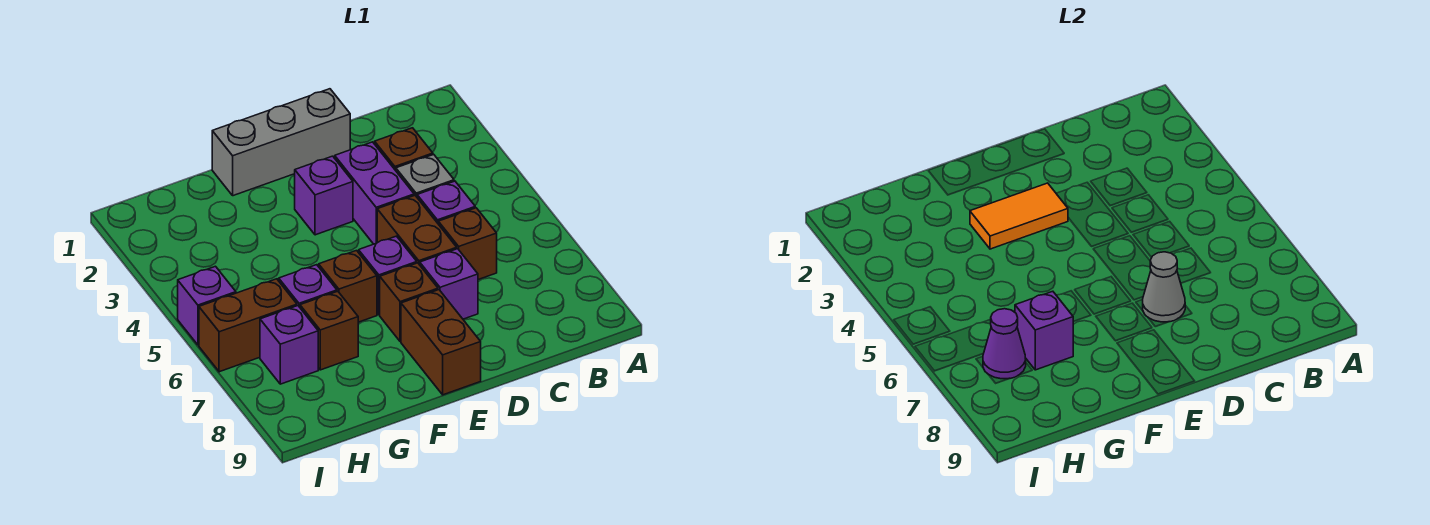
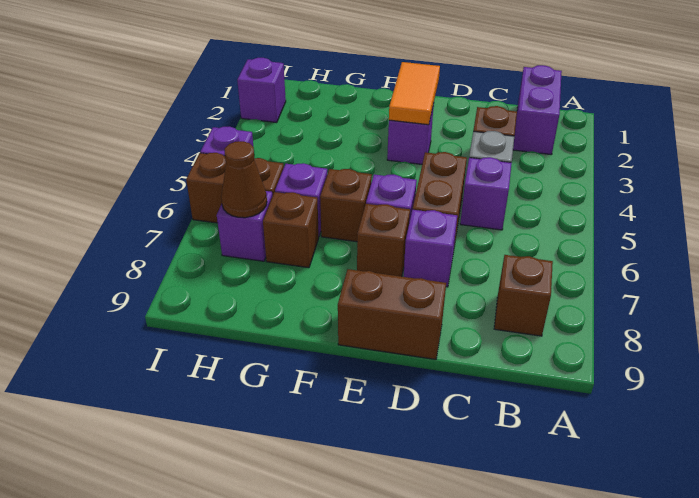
brown brick C6 level 1 -> brown brick B8 level 1
grey brick D1:F1 level 1 -> none
purple brick D3:D4 level 1 -> purple brick B1:B2 level 1
grey cone D7 level 2 -> none
orange tile E3:F3 level 2 -> orange tile E2:E3 level 2
brown brick E8:E9 level 1 -> brown brick D9:E9 level 1
purple brick G7 level 2 -> purple brick I2 level 1
purple cone H7 level 2 -> brown cone H7 level 2

